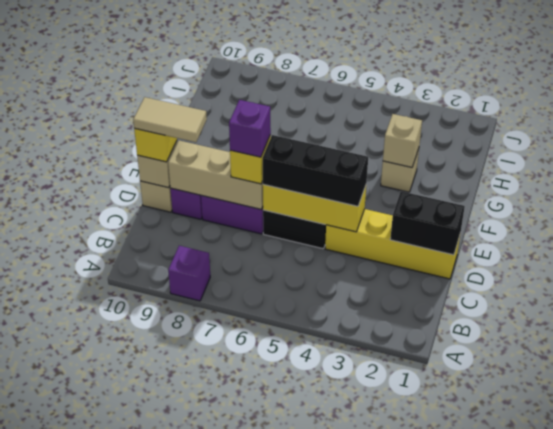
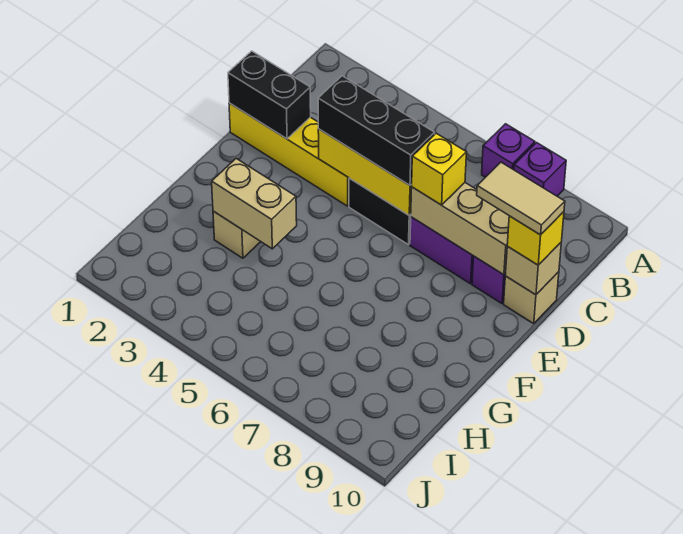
purple brick D7 level 4 -> purple brick A7 level 1
tan brick G3 level 2 -> tan brick G3:G4 level 2

